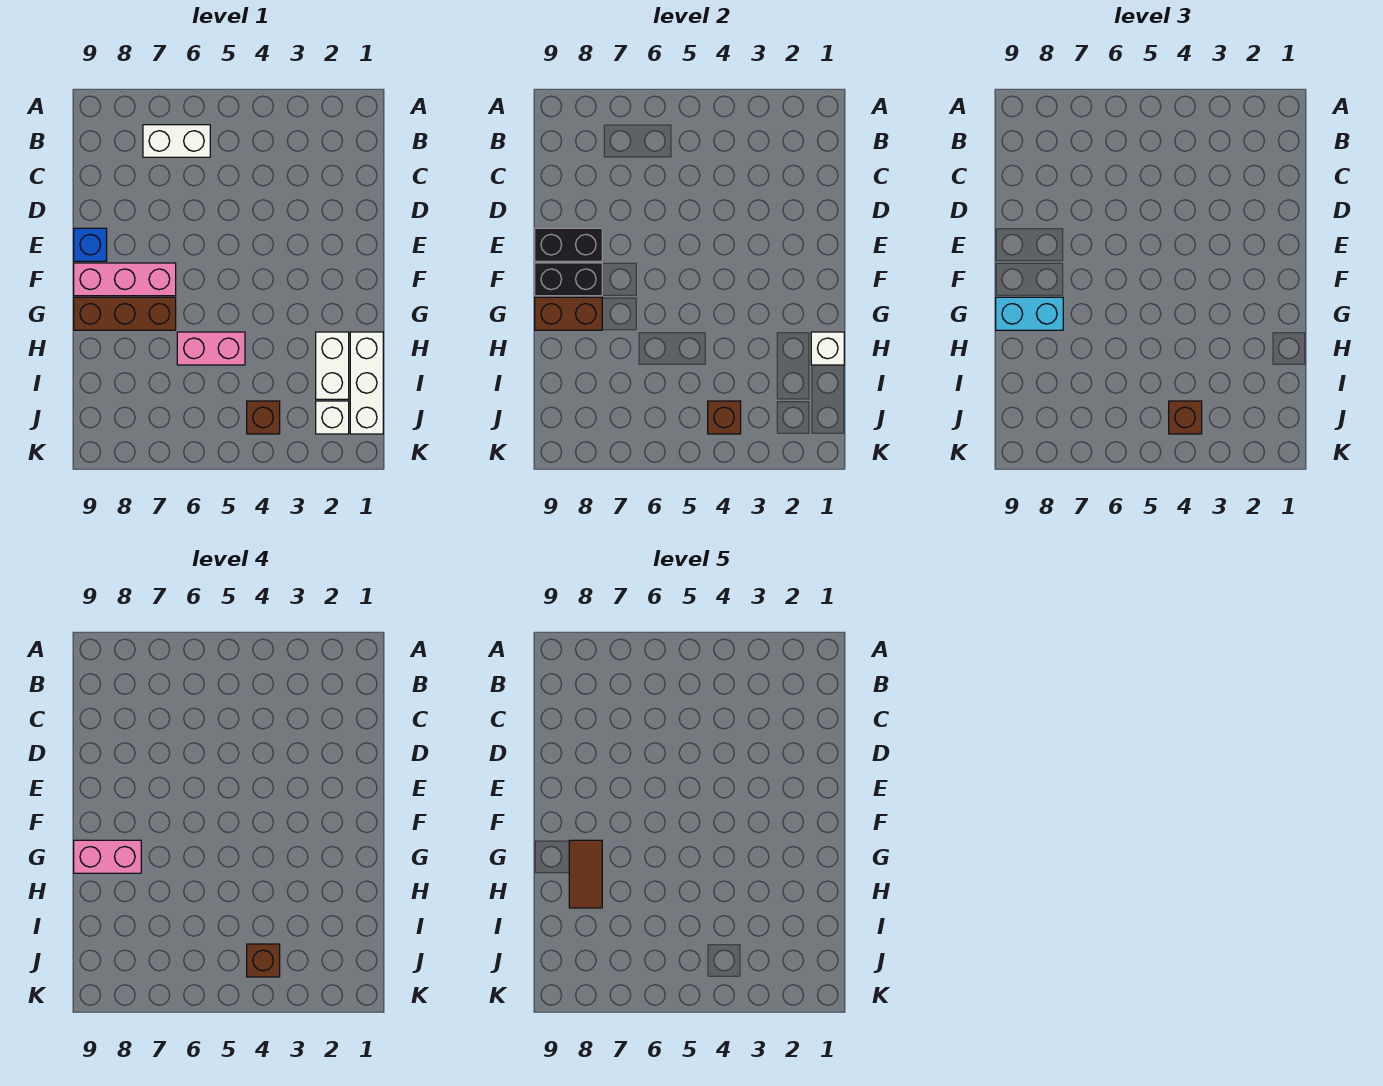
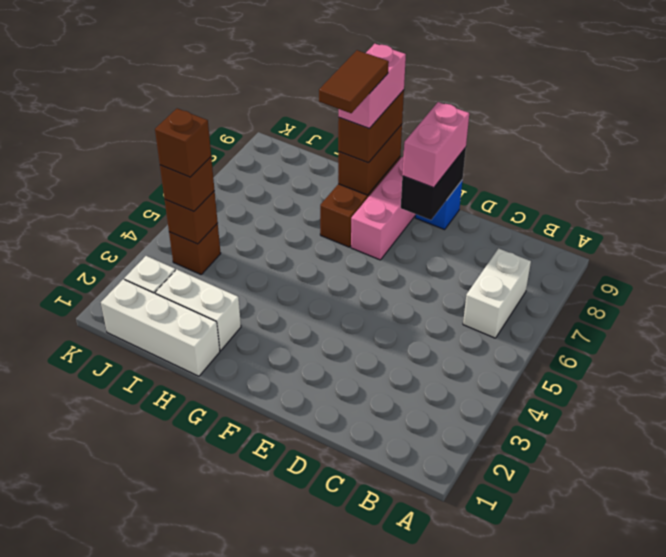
black brick F8:F9 level 2 -> none
cyan brick G8:G9 level 3 -> brown brick G8:G9 level 3
brown tile G8:H8 level 5 -> brown tile G7:G8 level 5
white brick H1 level 2 -> none
pink brick H5:H6 level 1 -> pink brick E8:E9 level 3

